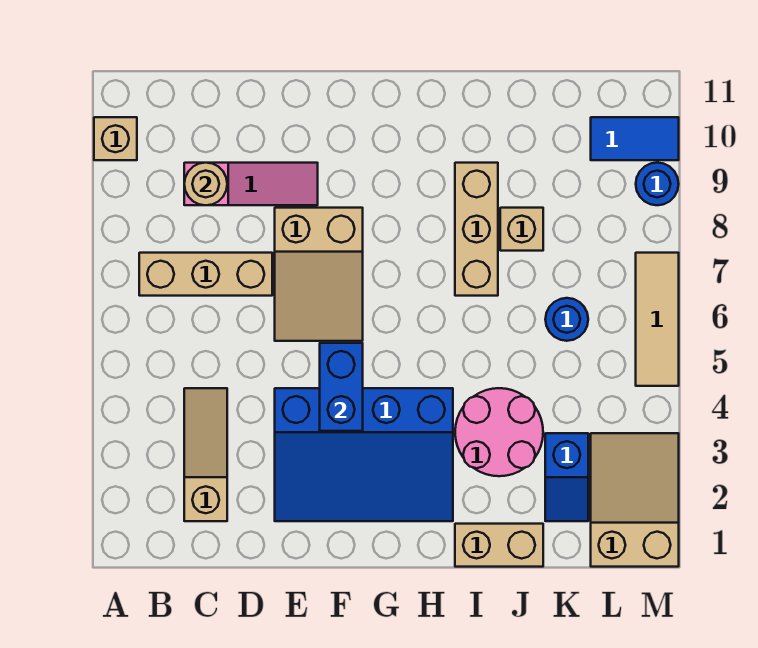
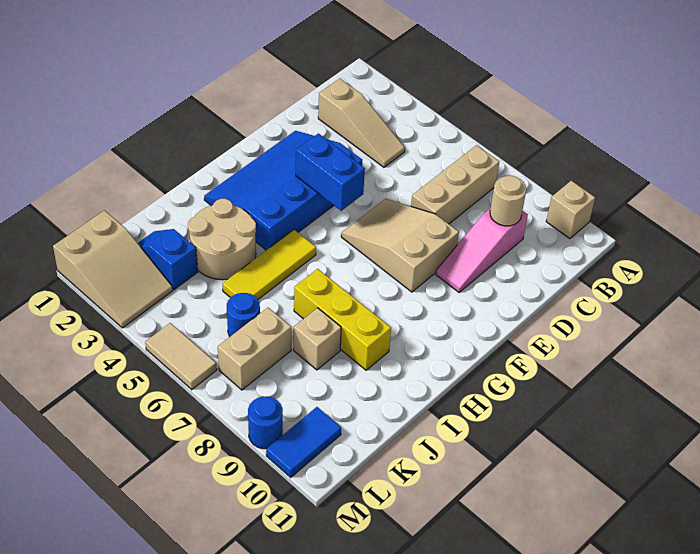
none -> yellow tile H5:J5 level 1
tan brick I1:J1 level 1 -> tan brick K7:L7 level 1
pink round brick I3:J4 level 1 -> tan round brick I3:J4 level 1
tan brick I7:I9 level 1 -> yellow brick I7:I9 level 1
tan tile M5:M7 level 1 -> tan tile M5:M6 level 1

